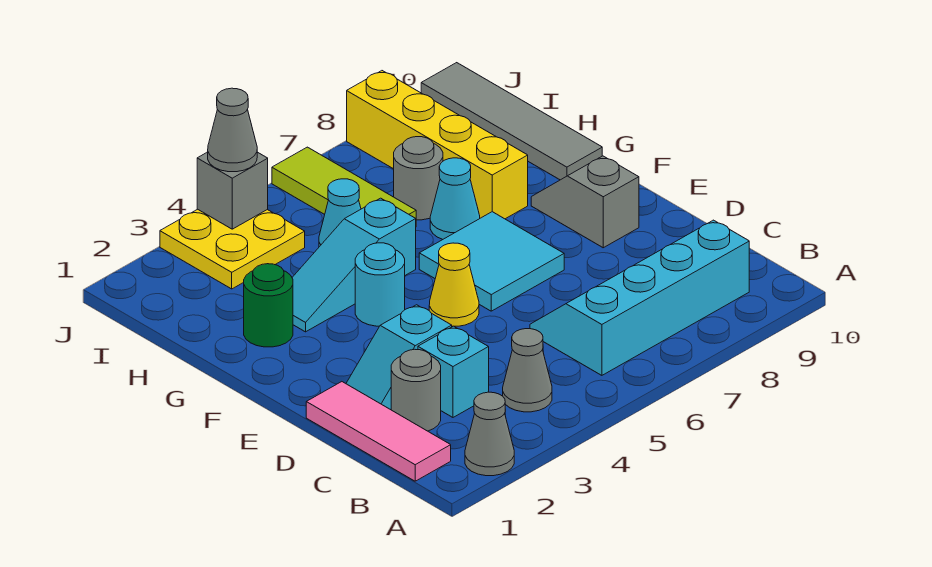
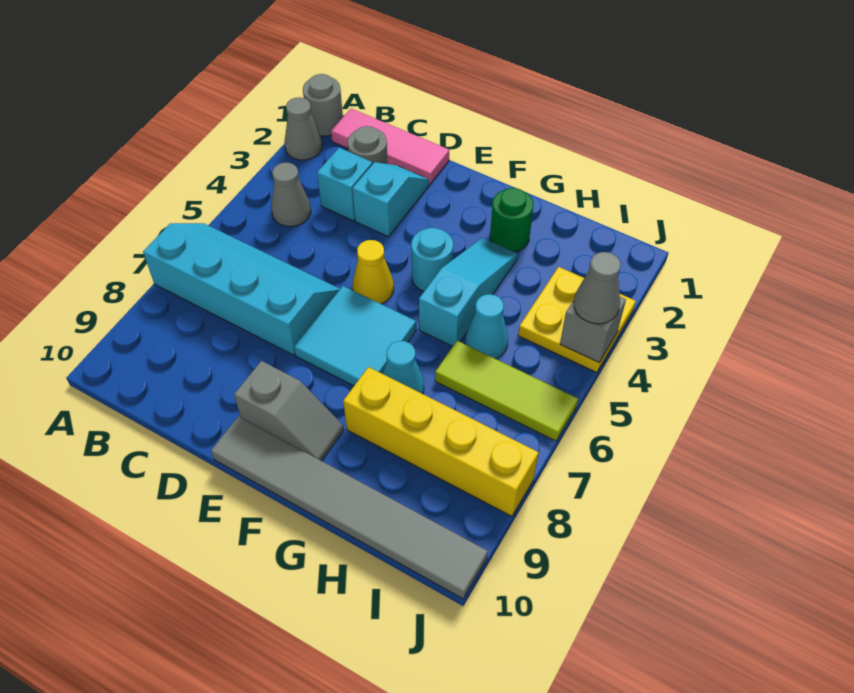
cyan slope B6:C9 level 1 top B -> cyan slope A6:D7 level 1 top 7
grey tile G10:J10 level 1 -> grey tile E10:J10 level 1
grey round brick H7 level 1 -> grey round brick A1 level 1

